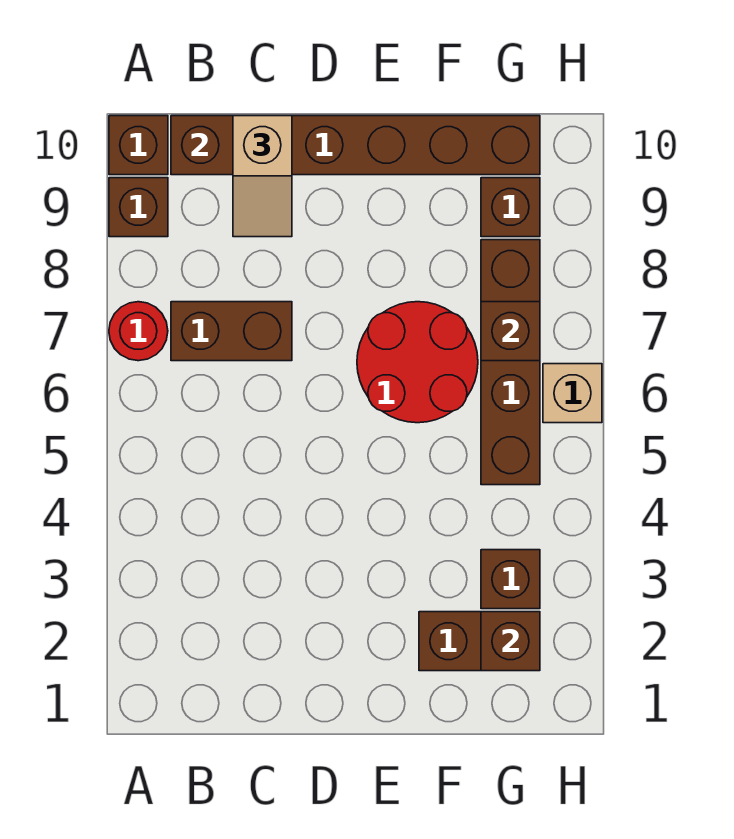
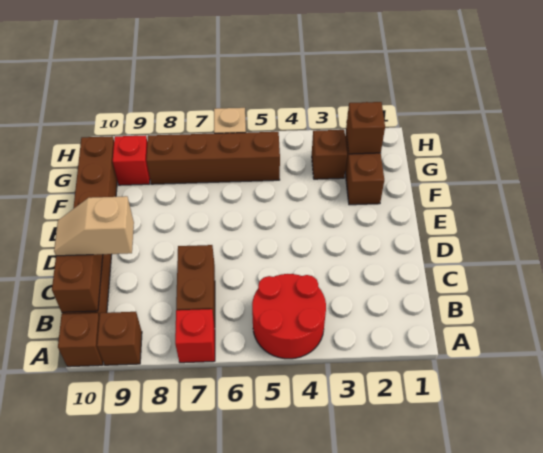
red round brick A7 level 1 -> red brick A7 level 1
tan slope C9:C10 level 3 top 10 -> tan slope C9:C10 level 3 top 9
red round brick E6:F7 level 1 -> red round brick A4:B5 level 1
brown brick G7 level 2 -> none
brown brick G9 level 1 -> red brick G9 level 1

